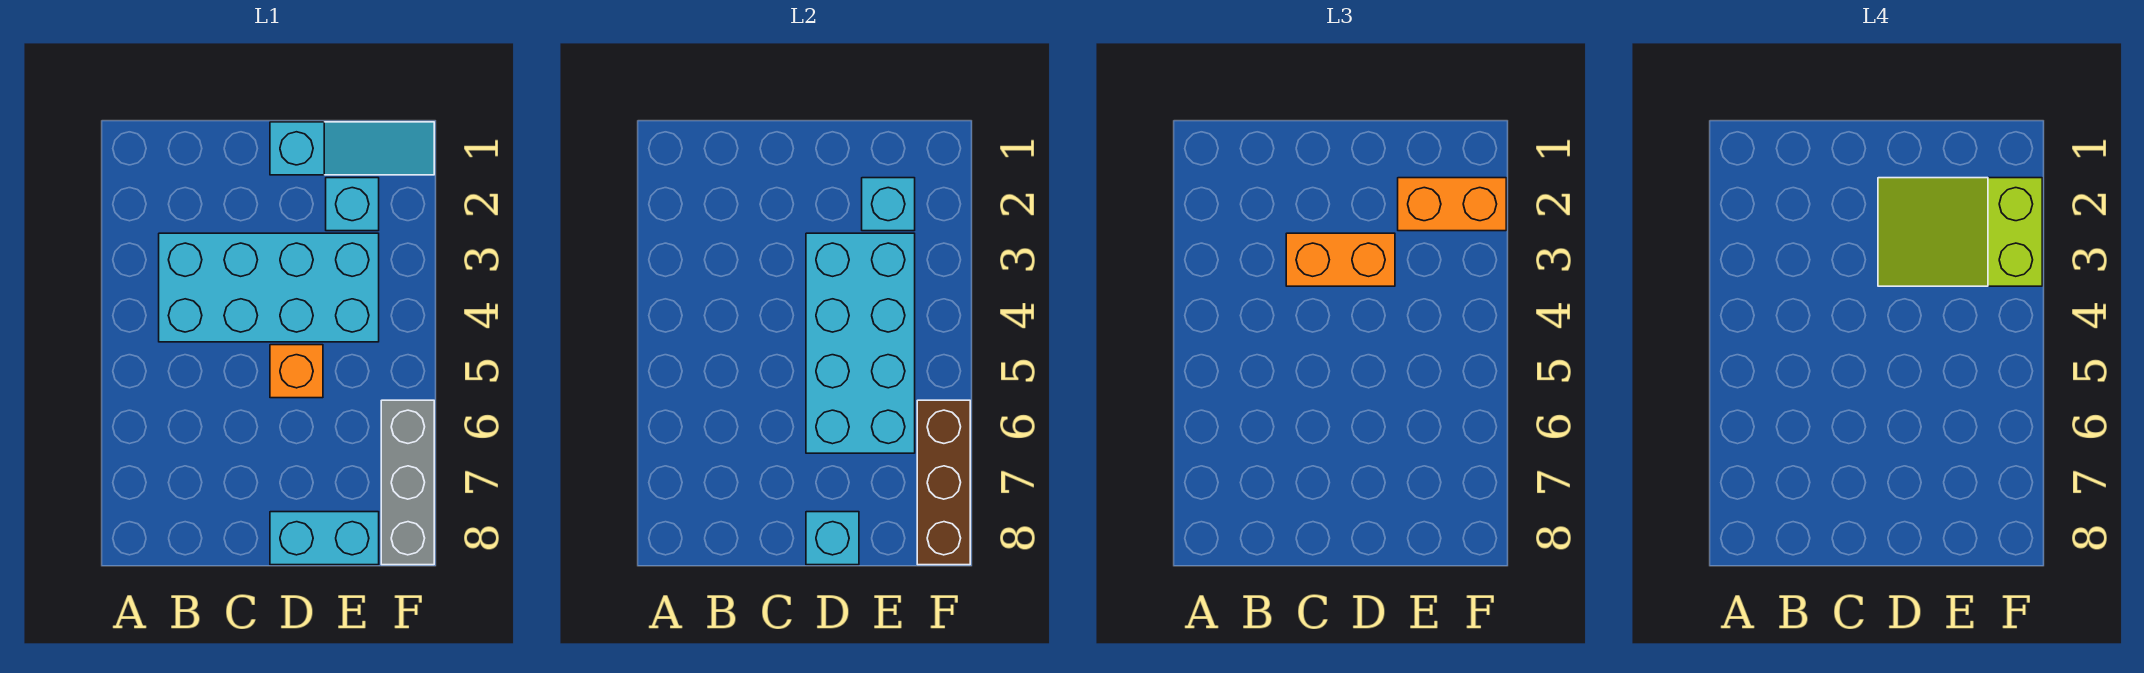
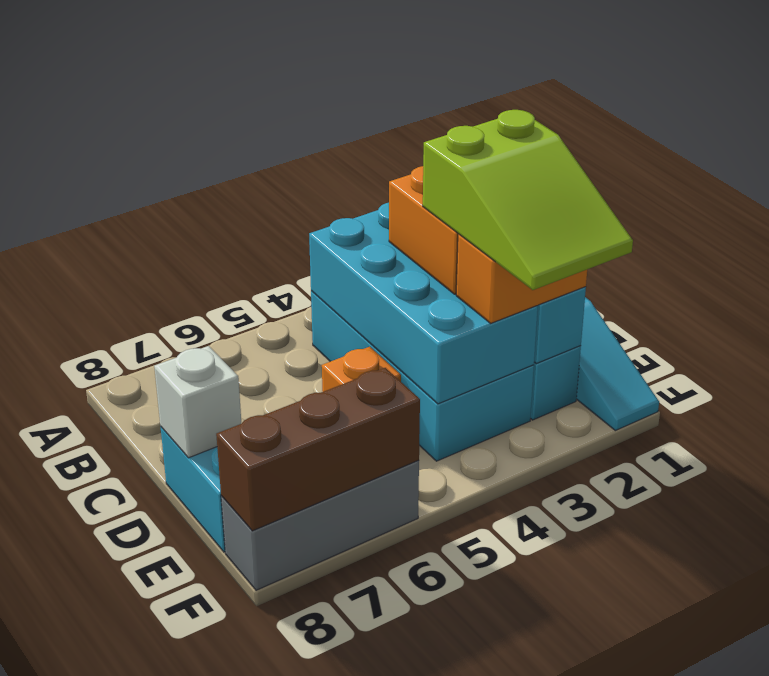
lime slope D2:F3 level 4 top F -> lime slope D2:F3 level 4 top D
cyan brick D3:E6 level 2 -> cyan brick B3:E4 level 2
cyan brick D8 level 2 -> white brick D8 level 2
orange brick E2:F2 level 3 -> orange brick E2:E3 level 3

